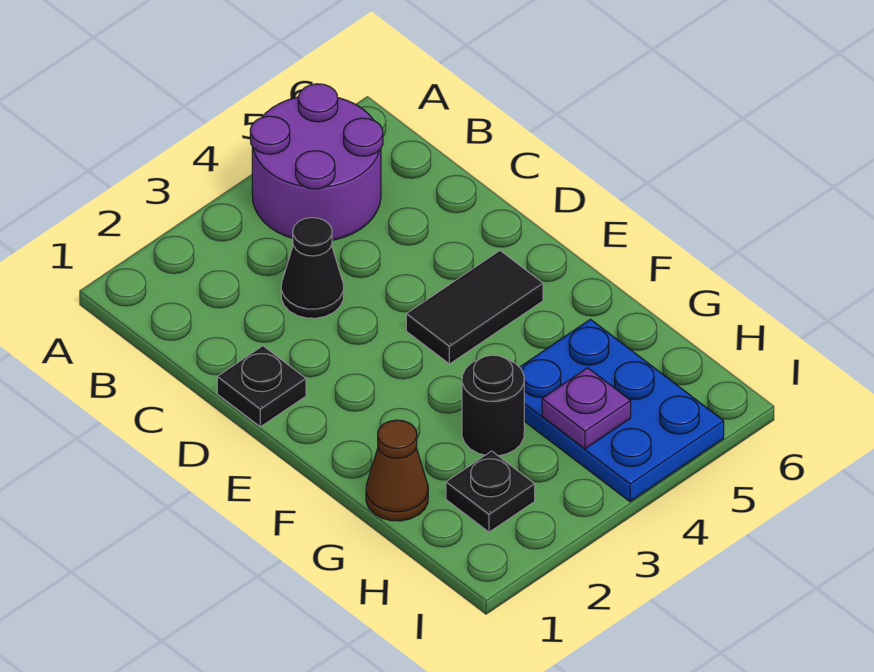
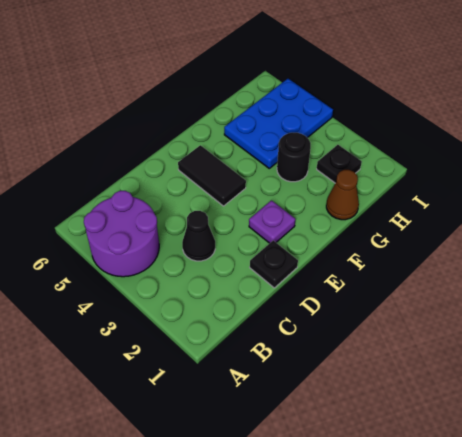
purple plate H4 level 2 -> purple plate E2 level 1

